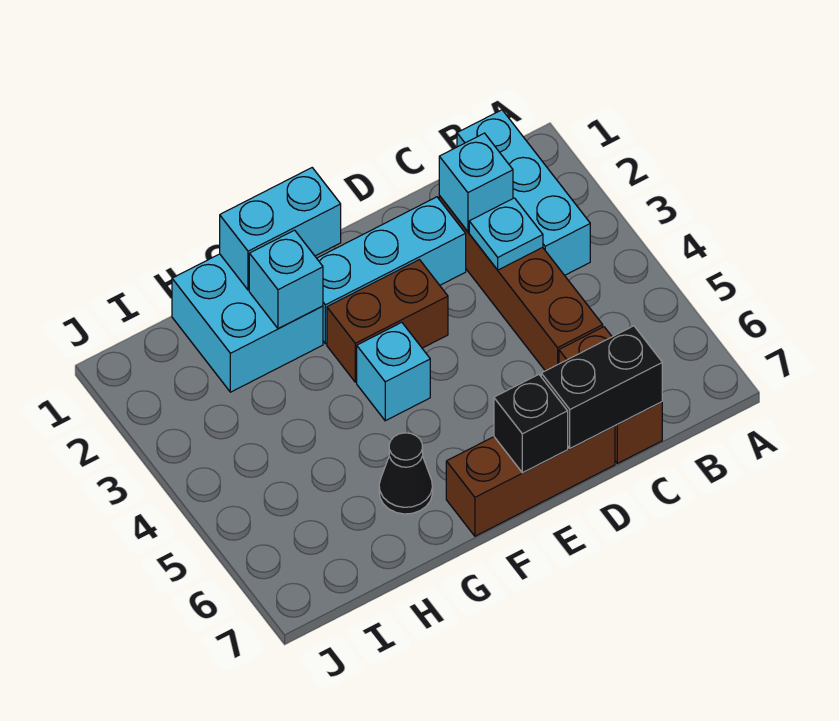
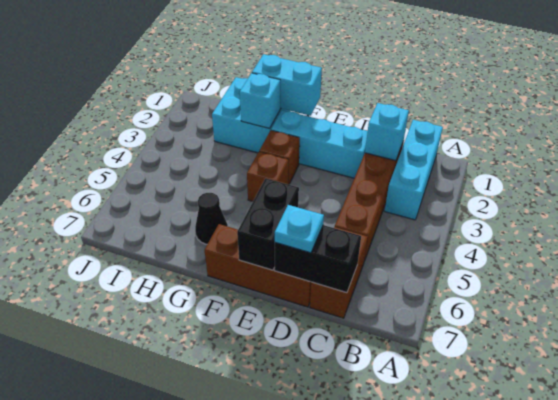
cyan plate C3 level 2 -> cyan plate D7 level 3
brown brick E3:F3 level 1 -> brown brick F3 level 1
black brick E7 level 2 -> black brick E6:E7 level 2
cyan brick F4 level 1 -> brown brick F4 level 1

